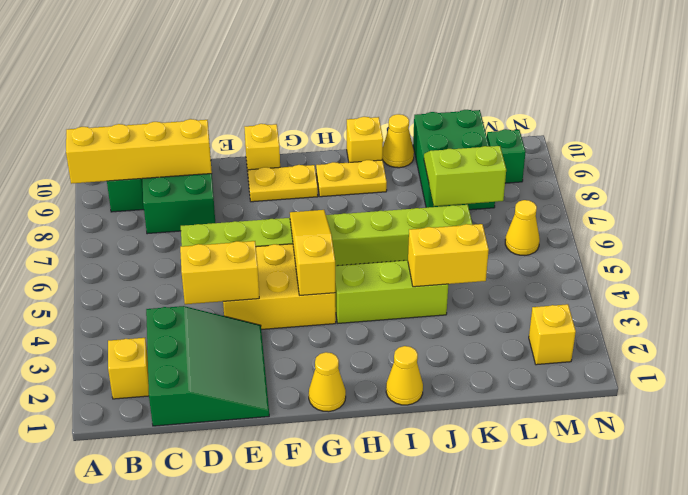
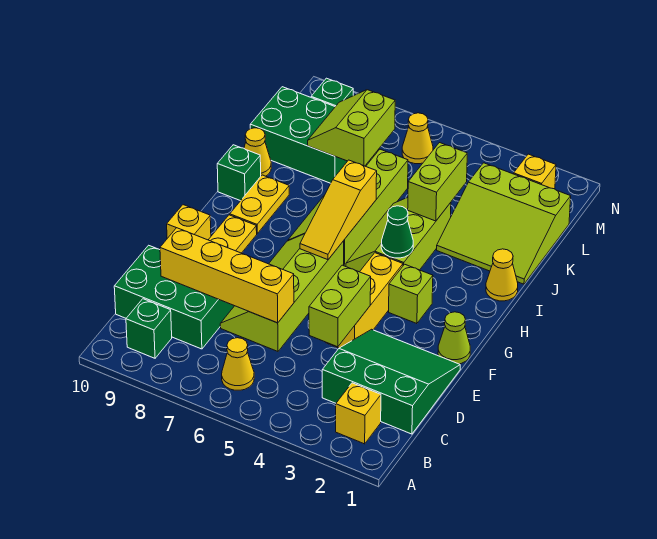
yellow brick A9:D9 level 2 -> yellow brick D6:D9 level 2
yellow brick D4:E4 level 2 -> lime brick D4:E4 level 2
yellow brick E4:G5 level 1 -> yellow brick E4:G4 level 1
none -> lime cone F1 level 1
yellow cone G1 level 1 -> yellow cone B6 level 1
none -> lime brick G3 level 1
yellow slope G4:G6 level 2 top 4 -> yellow slope G6:I6 level 2 top I
none -> green cone H4 level 2
yellow brick I10 level 1 -> green brick I10 level 1
none -> lime slope J1:L3 level 1 top L
yellow brick J4:K4 level 2 -> lime brick J4:K4 level 2

